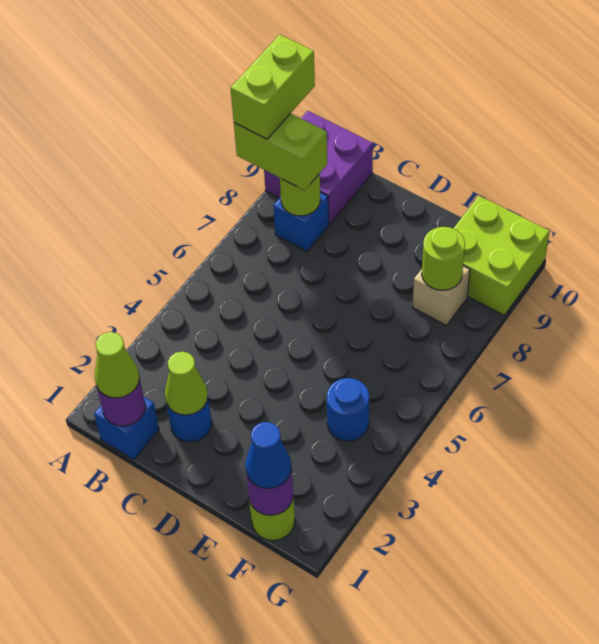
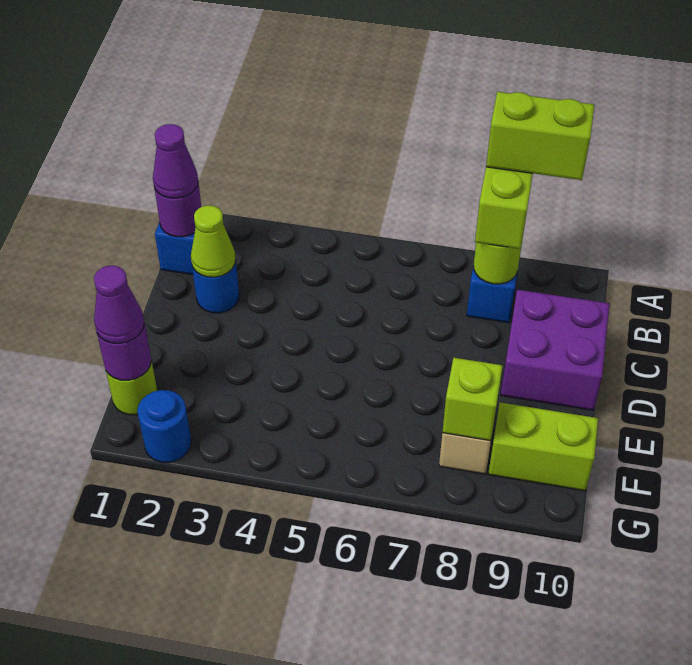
purple brick A9:B10 level 1 -> purple brick C9:D10 level 1
lime cone B1 level 3 -> purple cone B1 level 3
blue cone F1 level 3 -> purple cone F1 level 3
blue round brick F4 level 1 -> blue round brick G2 level 1
lime round brick F8 level 2 -> lime brick F8 level 2
lime brick F9:G10 level 1 -> lime brick F9:F10 level 1

